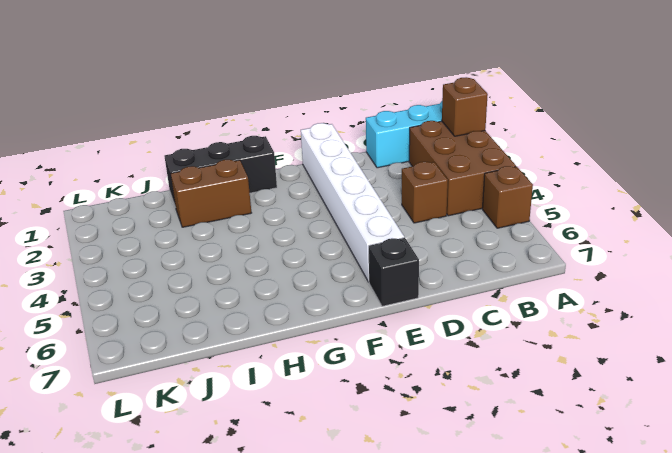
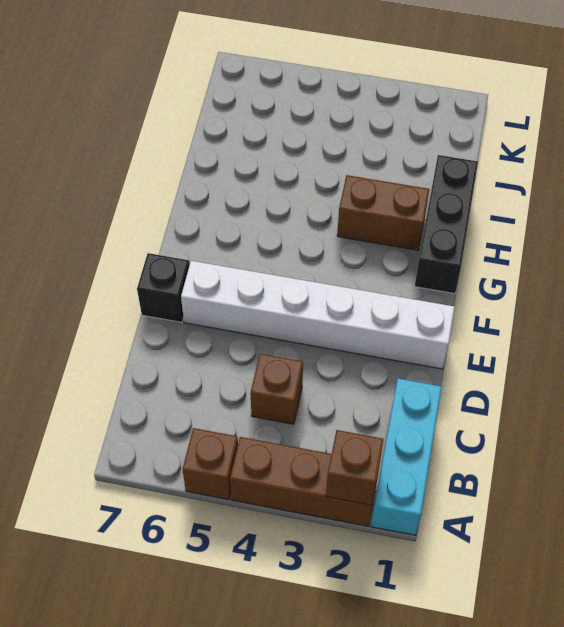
brown brick A2:B4 level 1 -> brown brick A2:A4 level 1
brown brick H2:I2 level 1 -> brown brick H2:H3 level 1

